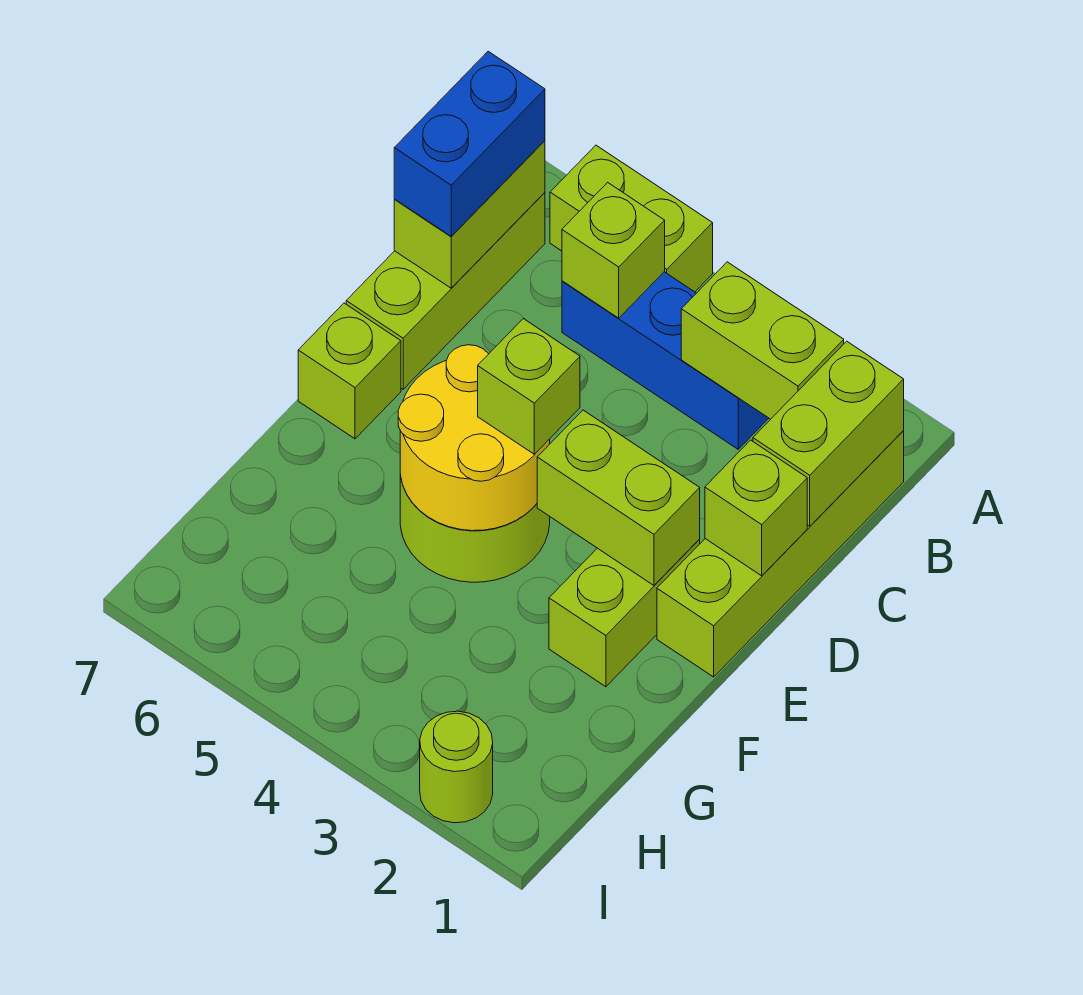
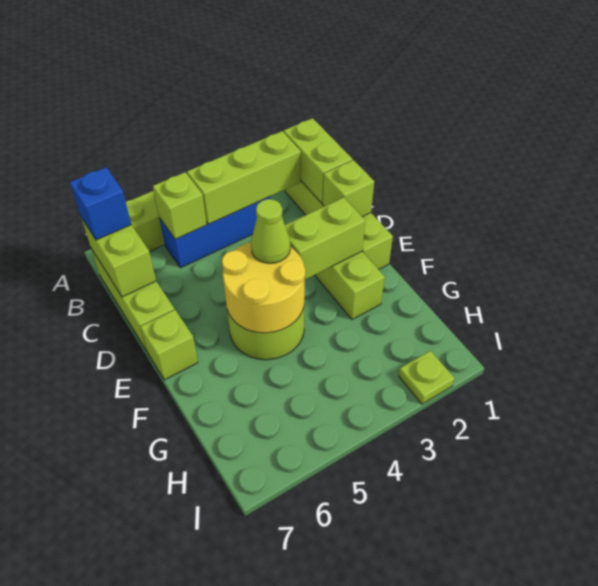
lime brick B2:B3 level 2 -> lime brick B2:B4 level 2
blue brick B7:C7 level 3 -> blue brick B7 level 3
lime brick E4 level 3 -> lime cone E4 level 3
lime round brick I2 level 1 -> lime plate I2 level 1

